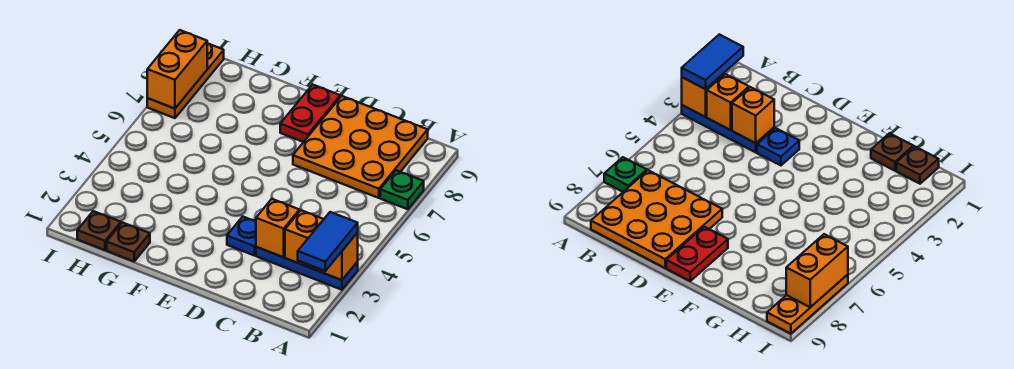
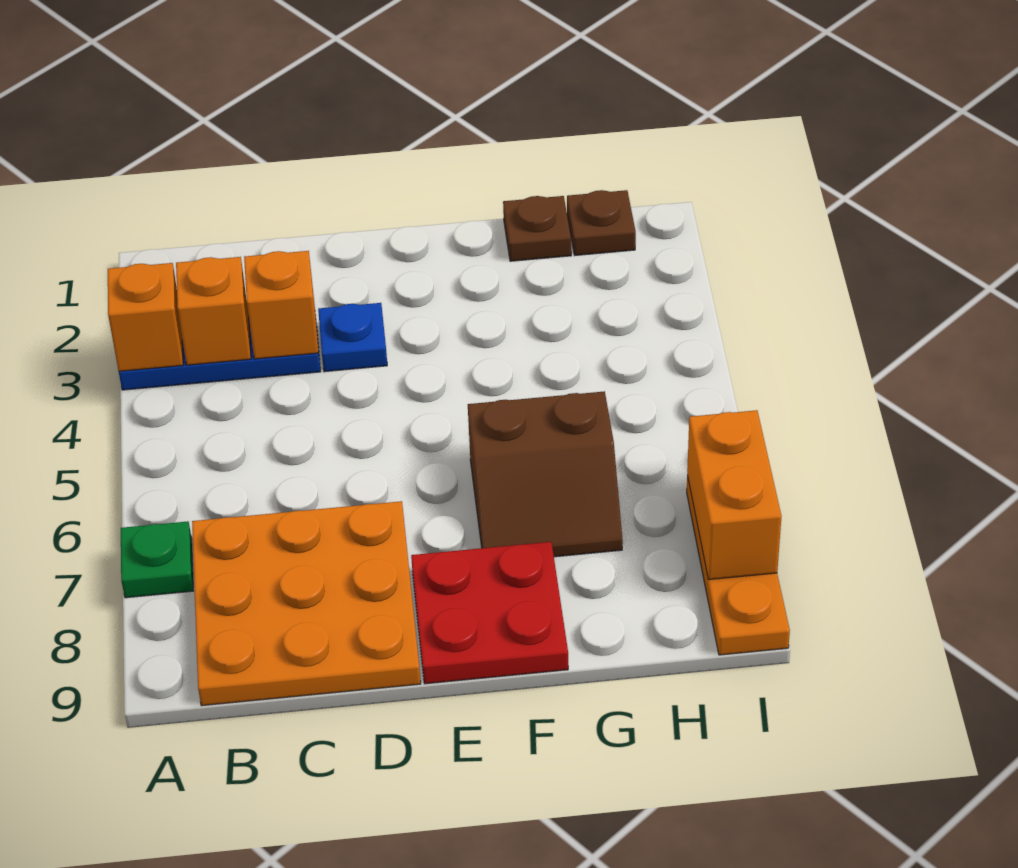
blue tile A2:A3 level 3 -> none
red plate E8:E9 level 1 -> red plate E8:F9 level 1
none -> brown slope F6:G7 level 1 top 6

